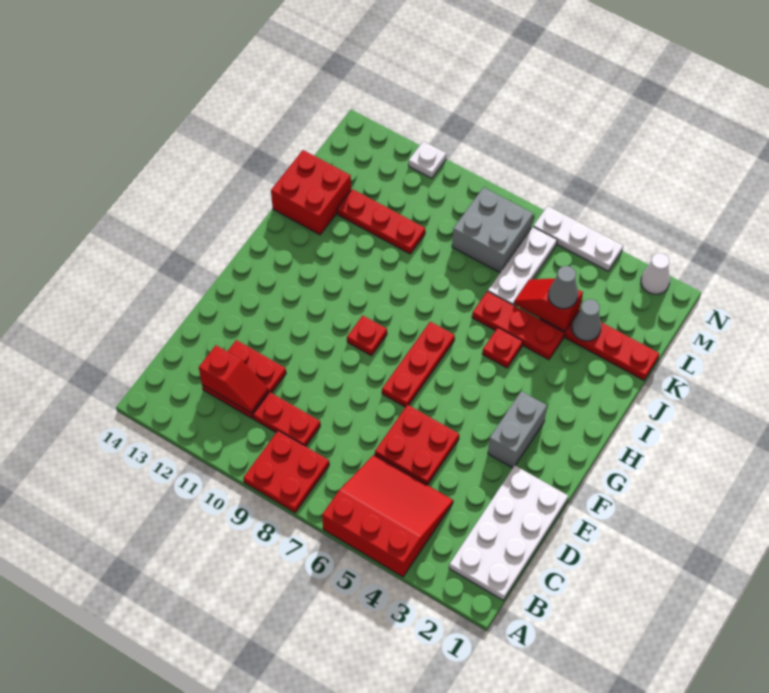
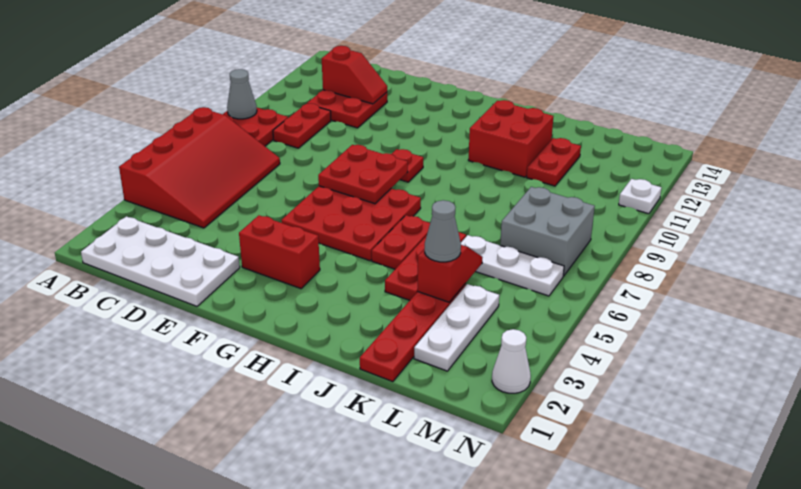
red slope A4:C6 level 1 top A -> red slope A4:C7 level 1 top A
red slope C11:C12 level 2 top 12 -> red slope C12:D12 level 2 top C
red plate D5:E6 level 1 -> red plate F7:G8 level 2
grey brick F3:G3 level 1 -> red brick F3:G3 level 1
red plate F7:H7 level 1 -> red plate F5:H7 level 1
red plate I5 level 1 -> red plate I5:I6 level 1
red brick J13:K14 level 1 -> red brick I11:J12 level 1
grey cone K3 level 2 -> grey cone A9 level 2
red plate K10:K12 level 1 -> red plate K11:K12 level 1
white plate N4:N6 level 1 -> white plate L2:L4 level 1

